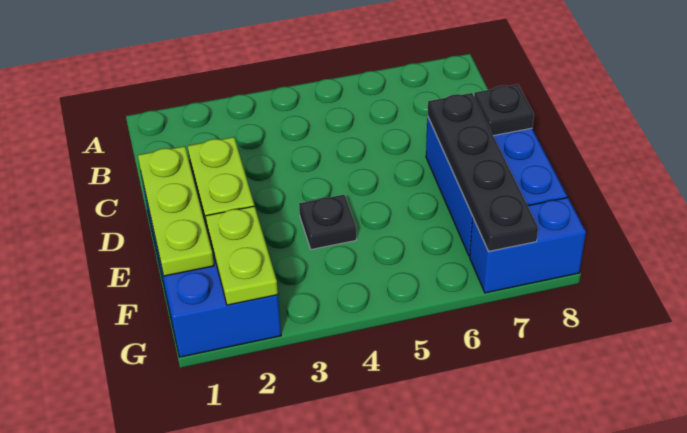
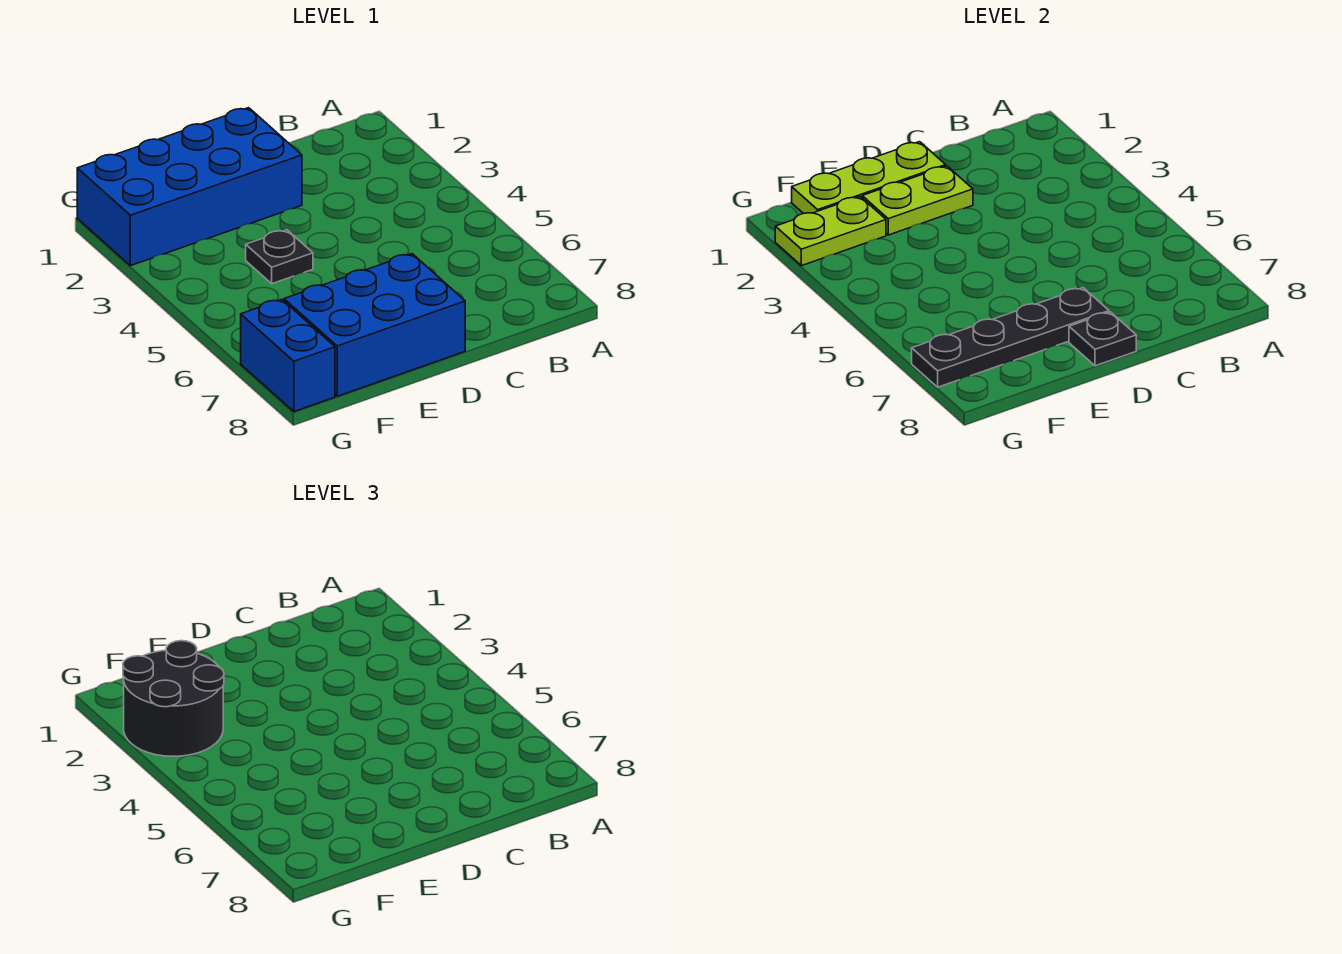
none -> black round brick F2:G3 level 3

